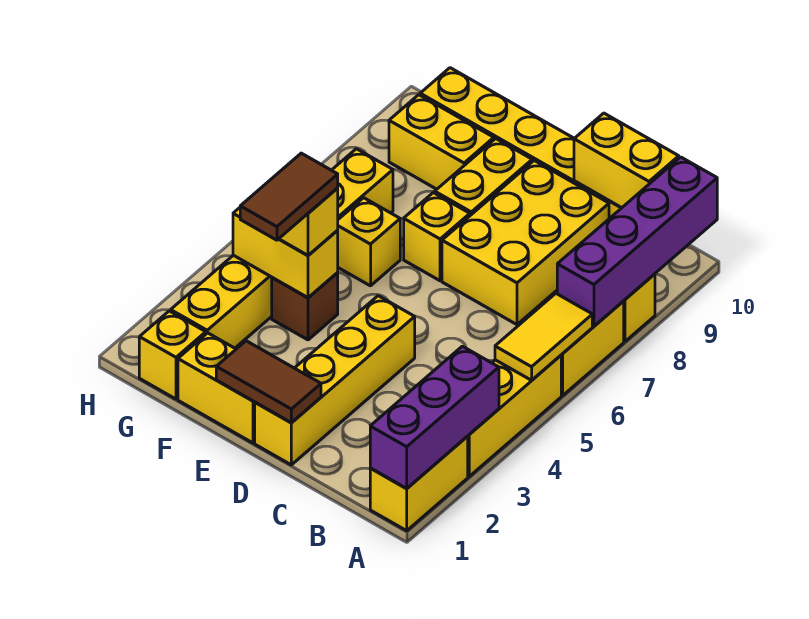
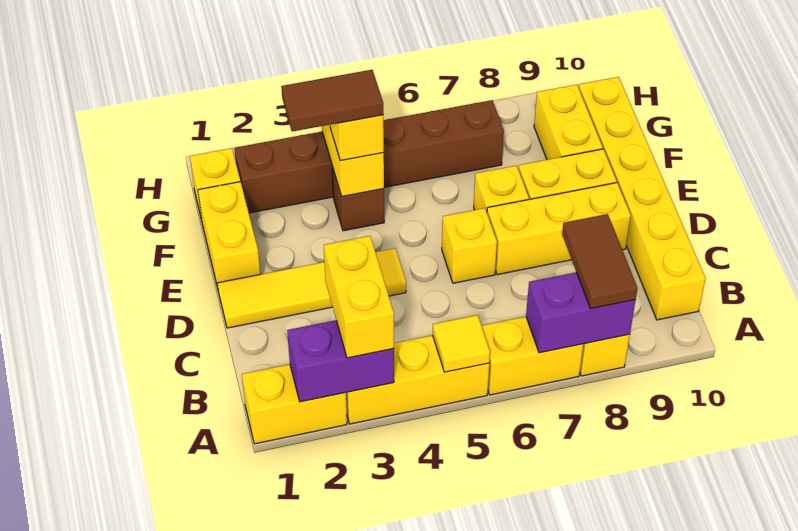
purple brick A1:A3 level 2 -> purple brick A2:A3 level 2
yellow tile A5:A6 level 2 -> yellow tile A5 level 2
purple brick A7:A10 level 2 -> purple brick A7:A8 level 2
yellow brick B10:C10 level 2 -> yellow brick A3:B3 level 3
yellow brick C7:D9 level 1 -> yellow brick D7:D9 level 1
yellow brick D1:D4 level 1 -> yellow tile D1:D4 level 1
brown tile D1:E1 level 2 -> brown tile A8:B8 level 3
yellow brick F6 level 1 -> yellow brick D6 level 1
yellow brick G2:G7 level 1 -> brown brick G2:G7 level 1

